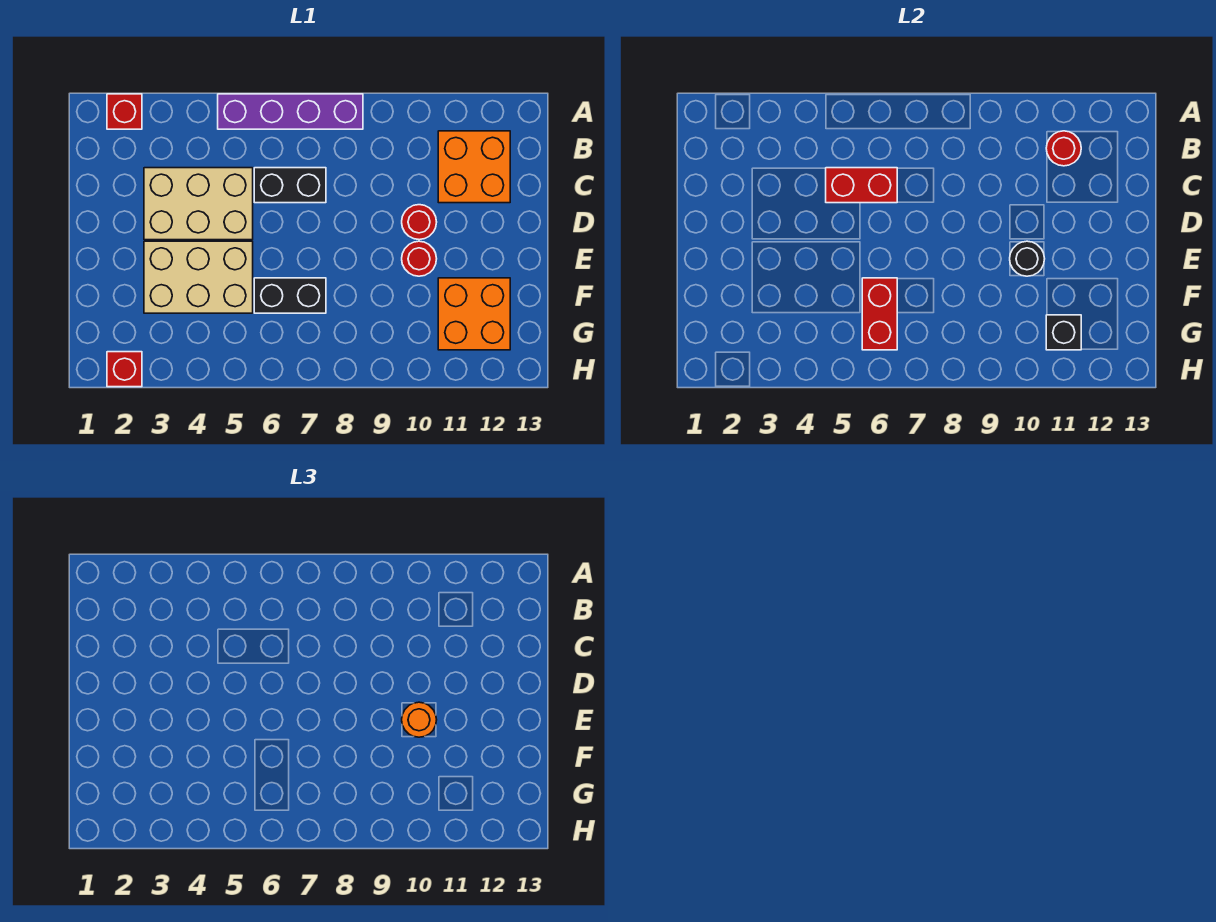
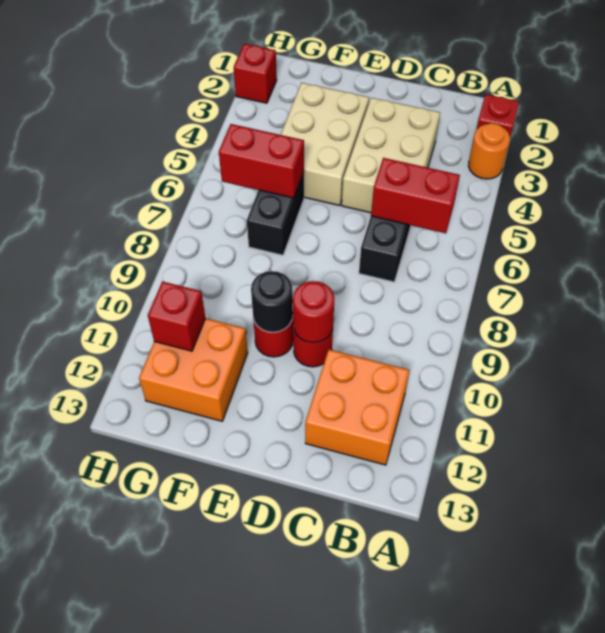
purple brick A5:A8 level 1 -> none
red round brick B11 level 2 -> red round brick D10 level 2
red brick C5:C6 level 2 -> red brick B6:C6 level 2
orange round brick E10 level 3 -> orange round brick A3 level 1
black brick G11 level 2 -> red brick G11 level 2

